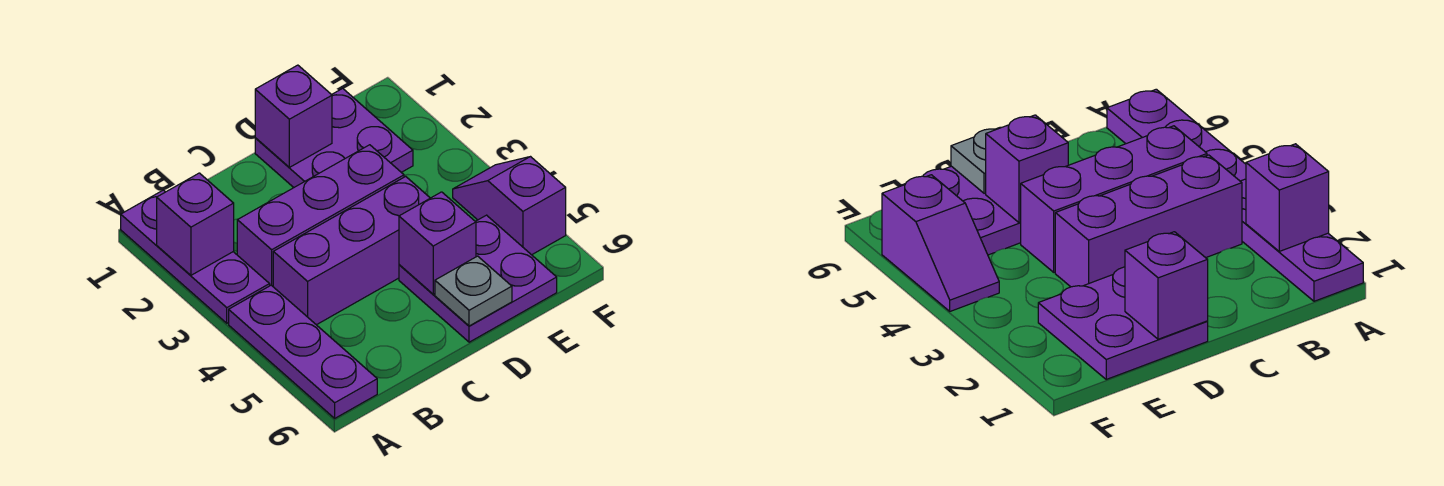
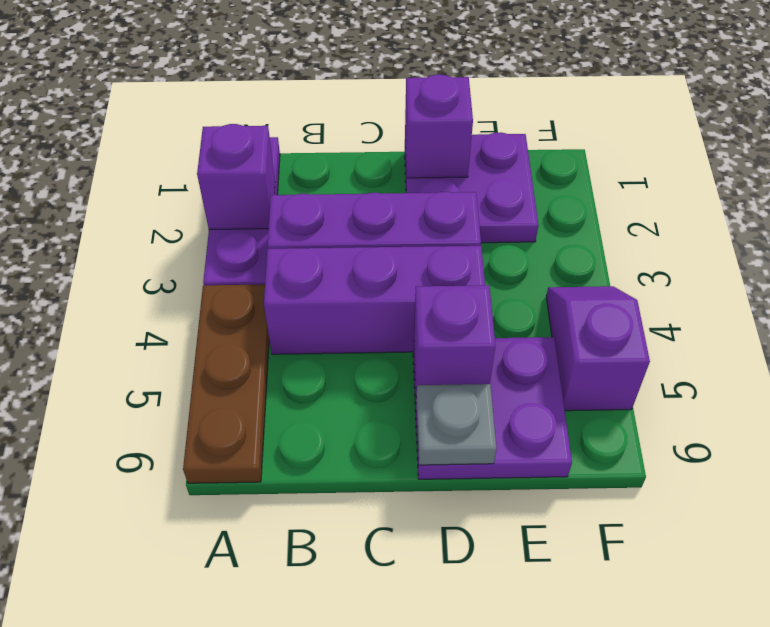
purple plate A4:A6 level 1 -> brown plate A4:A6 level 1

